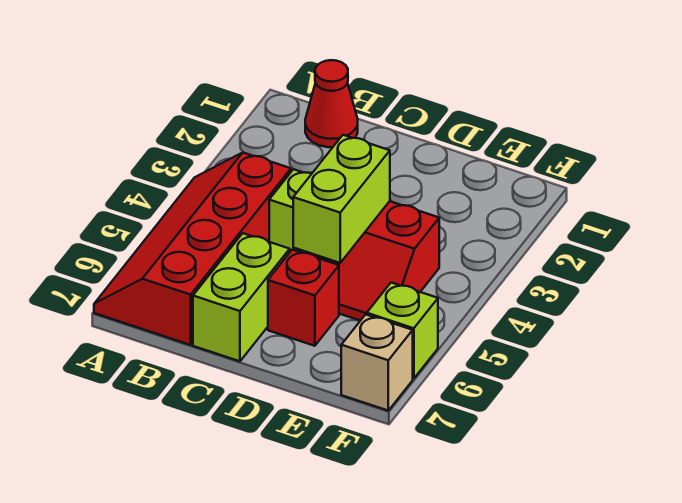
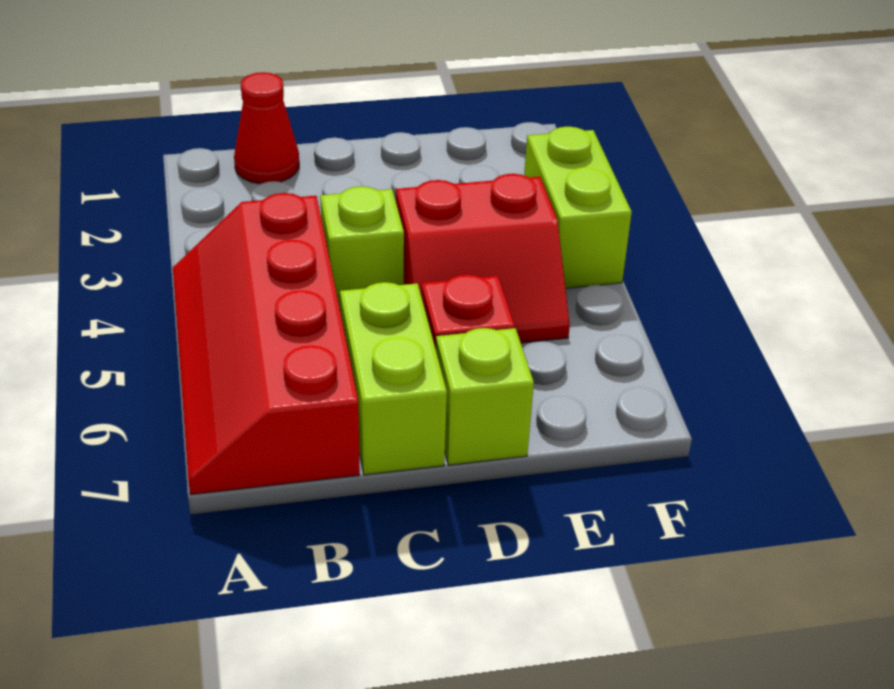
lime brick D4:D5 level 2 -> lime brick F3:F4 level 1
lime brick F6 level 1 -> lime brick D7 level 1
tan brick F7 level 1 -> none

